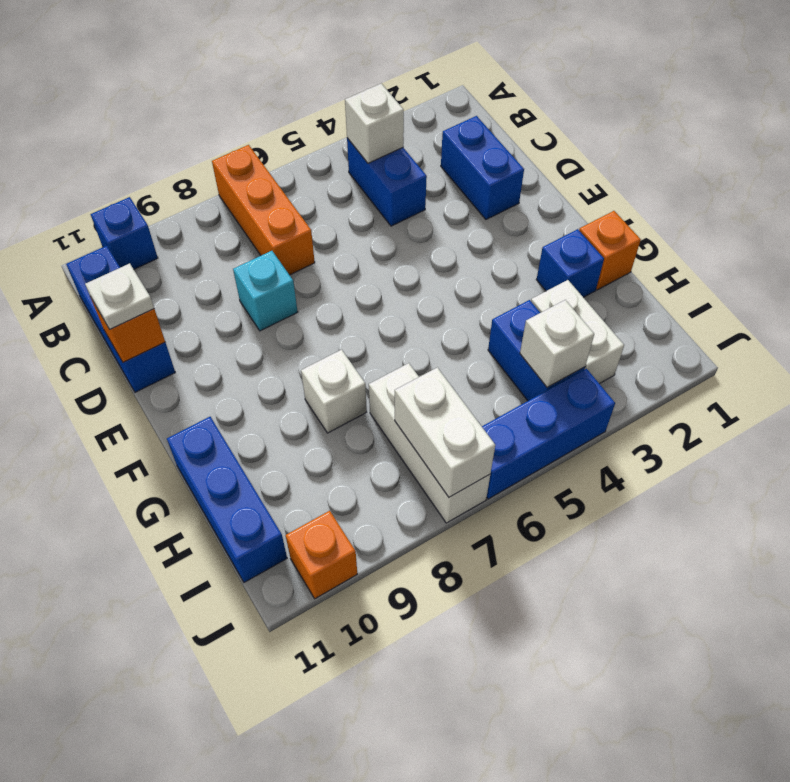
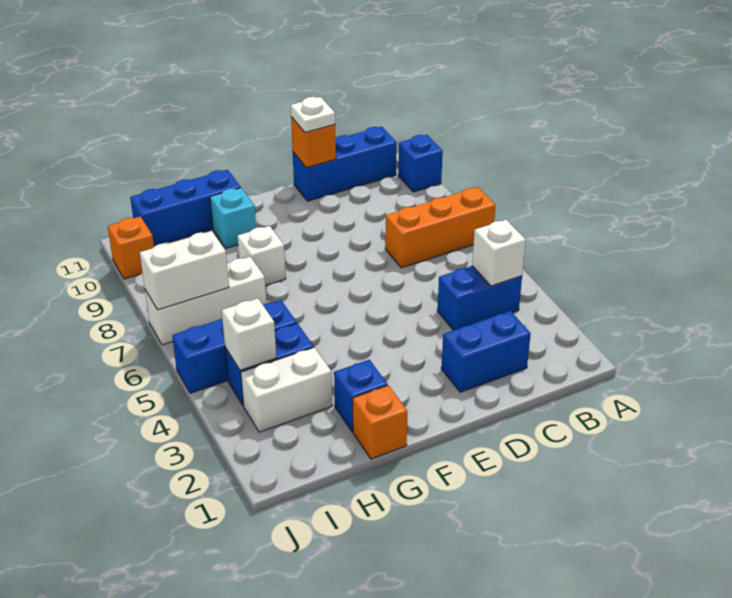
cyan brick D8 level 1 -> cyan brick G10 level 1
blue brick J4:J6 level 1 -> blue brick H5:J5 level 1

